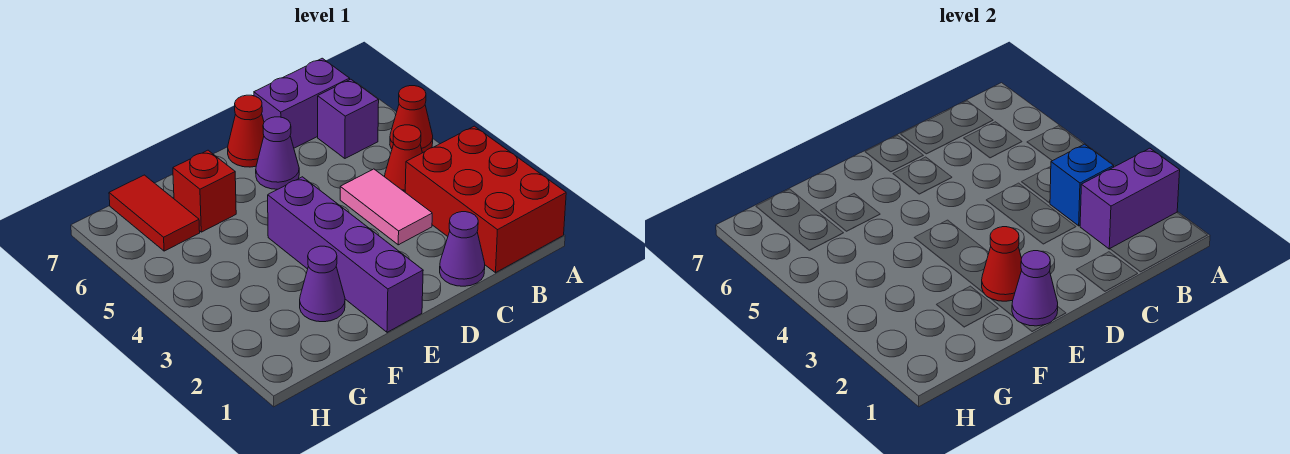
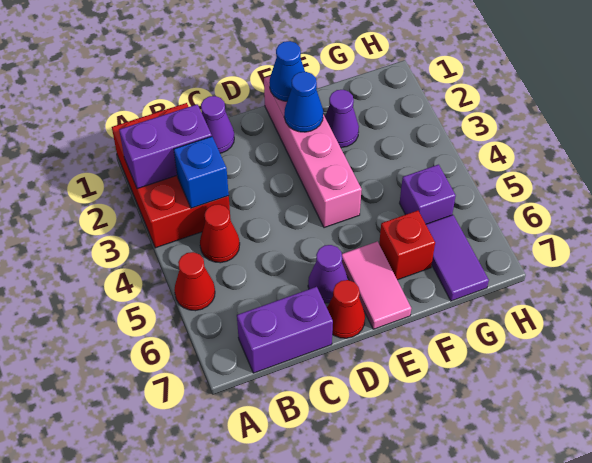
purple brick B6 level 1 -> purple brick G5 level 1
pink tile C3:C4 level 1 -> pink tile E6:E7 level 1
purple brick E1:E4 level 1 -> pink brick E1:E4 level 1
purple cone E1 level 2 -> blue cone E1 level 2
red cone E2 level 2 -> blue cone E2 level 2
red tile G6:G7 level 1 -> purple tile G6:G7 level 1

